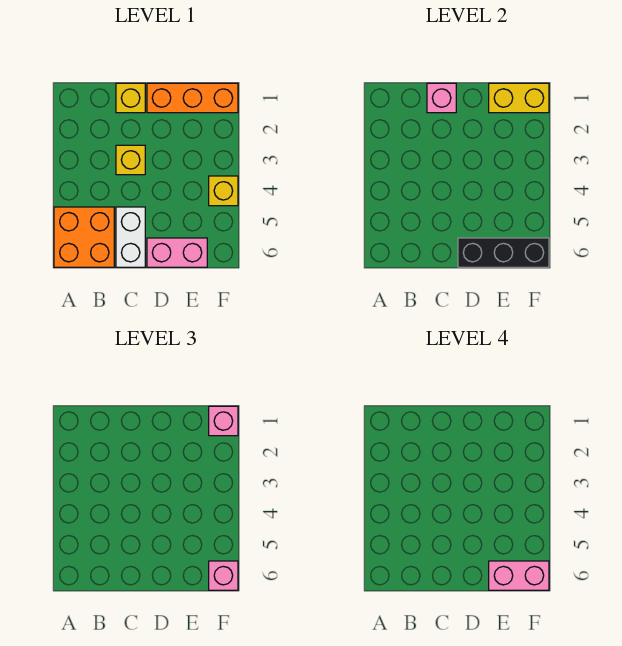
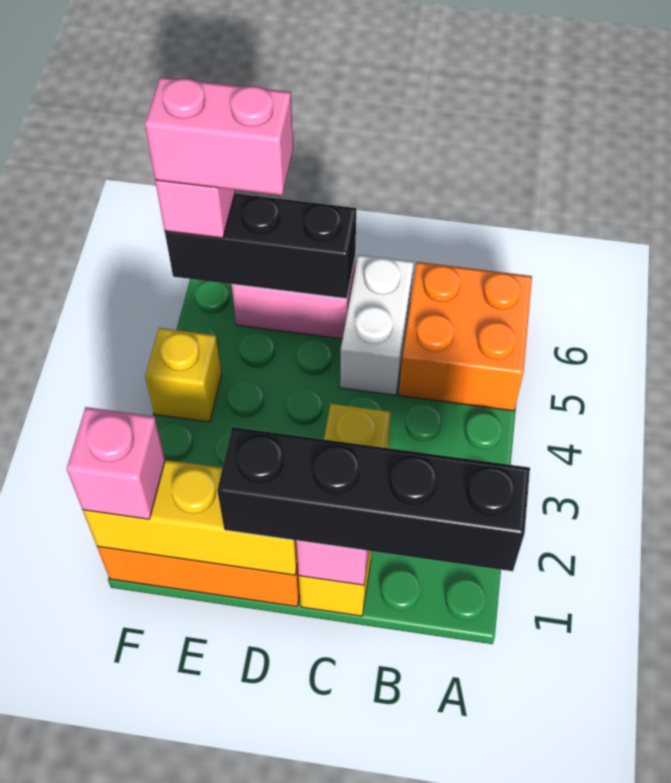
none -> black brick A1:D1 level 3
yellow brick E1:F1 level 2 -> yellow brick D1:F1 level 2

